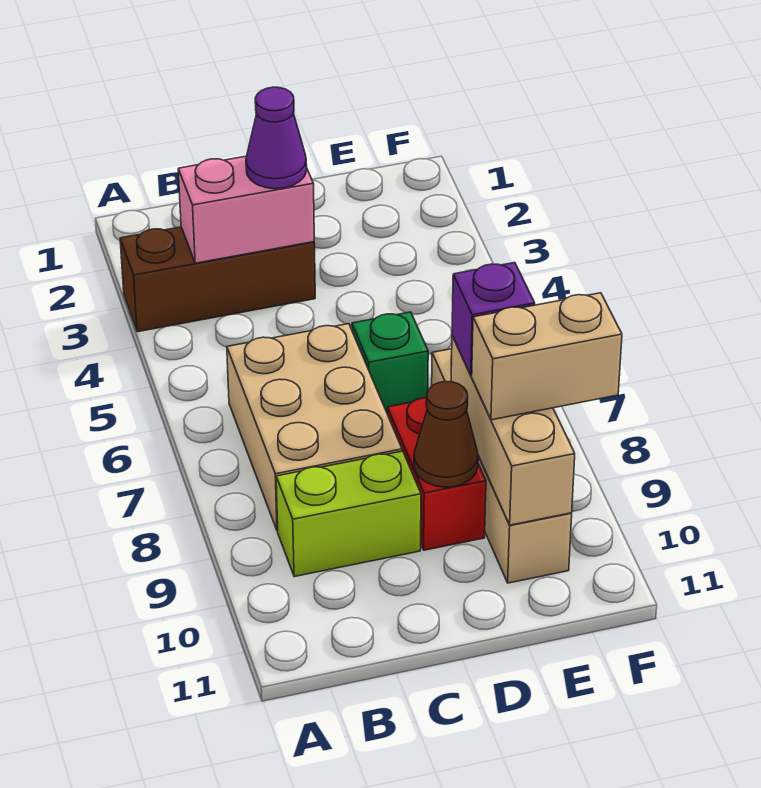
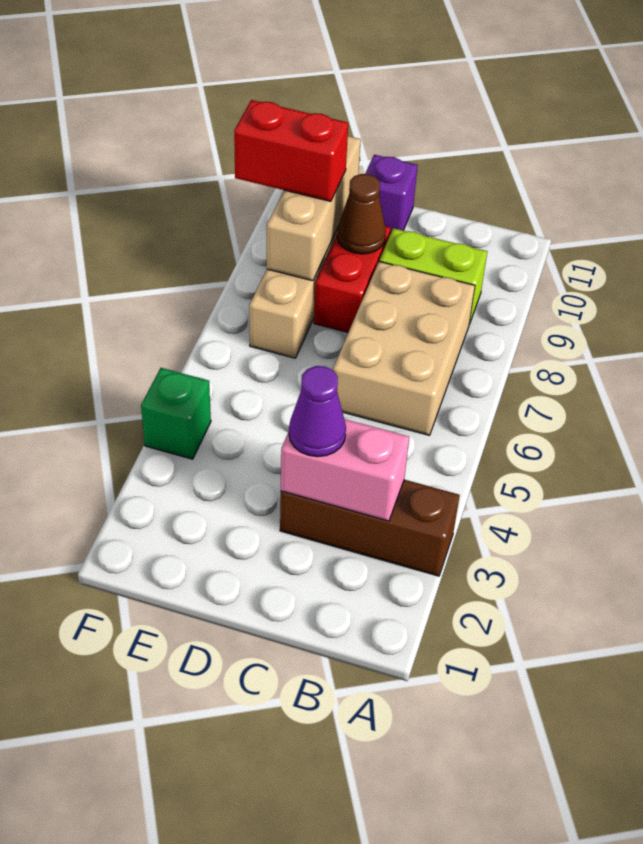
green brick D6 level 1 -> green brick F4 level 1
purple brick E8 level 3 -> purple brick D11 level 1
tan brick E9:F9 level 3 -> red brick E9:F9 level 3

